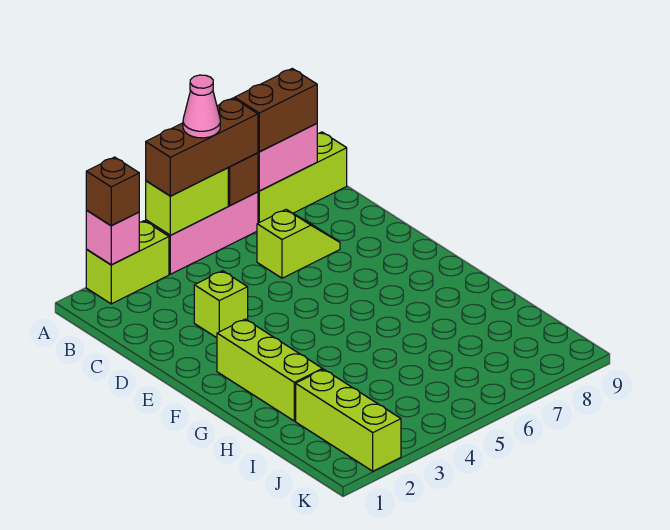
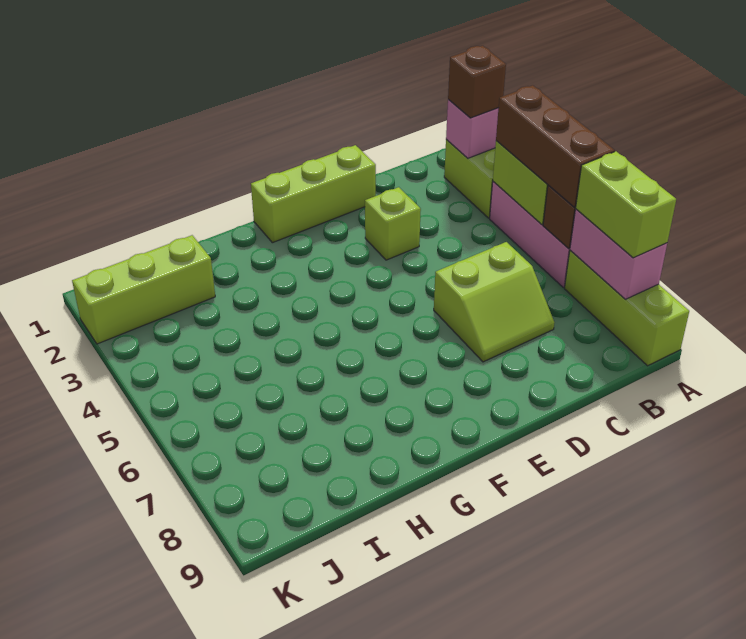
pink cone A5 level 4 -> none
brown brick A7:A8 level 3 -> lime brick A7:A8 level 3
lime slope C6:C7 level 1 top 6 -> lime slope C6:D7 level 1 top 6
lime brick F2:H2 level 1 -> lime brick D1:F1 level 1

